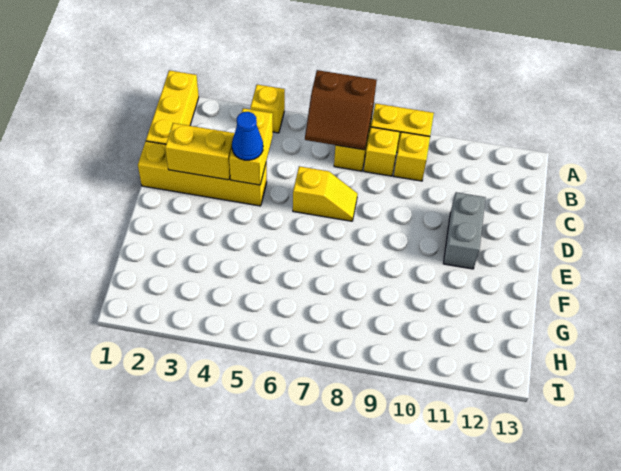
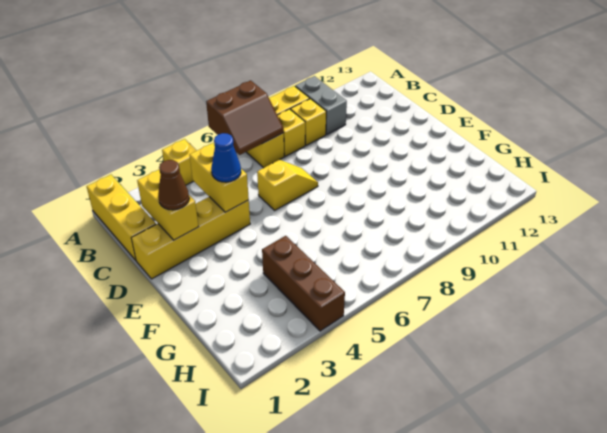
yellow brick D2:D3 level 2 -> yellow brick C2:D2 level 2
none -> brown cone D2 level 3
grey brick D11:E11 level 1 -> grey brick A10:B10 level 1
none -> brown brick G4:I4 level 1

